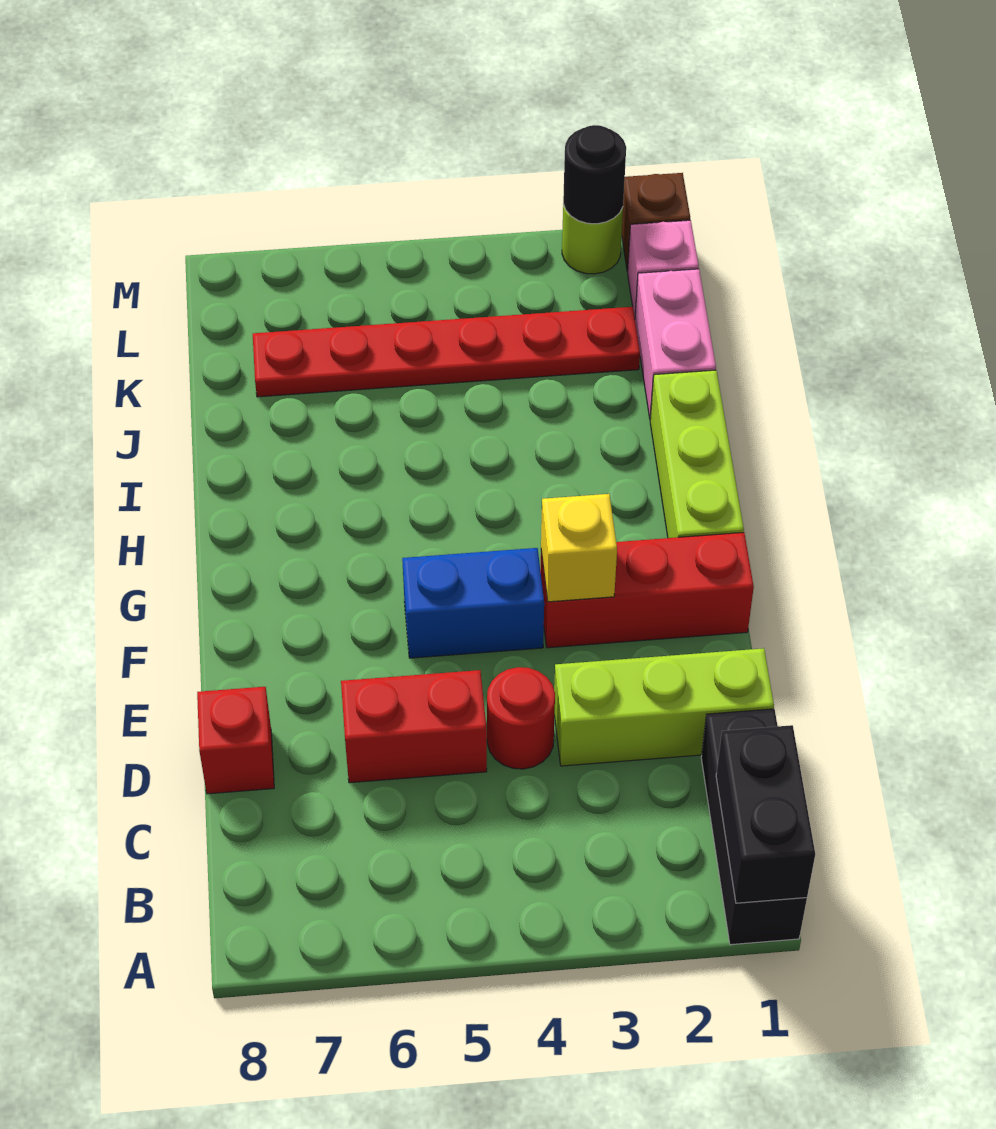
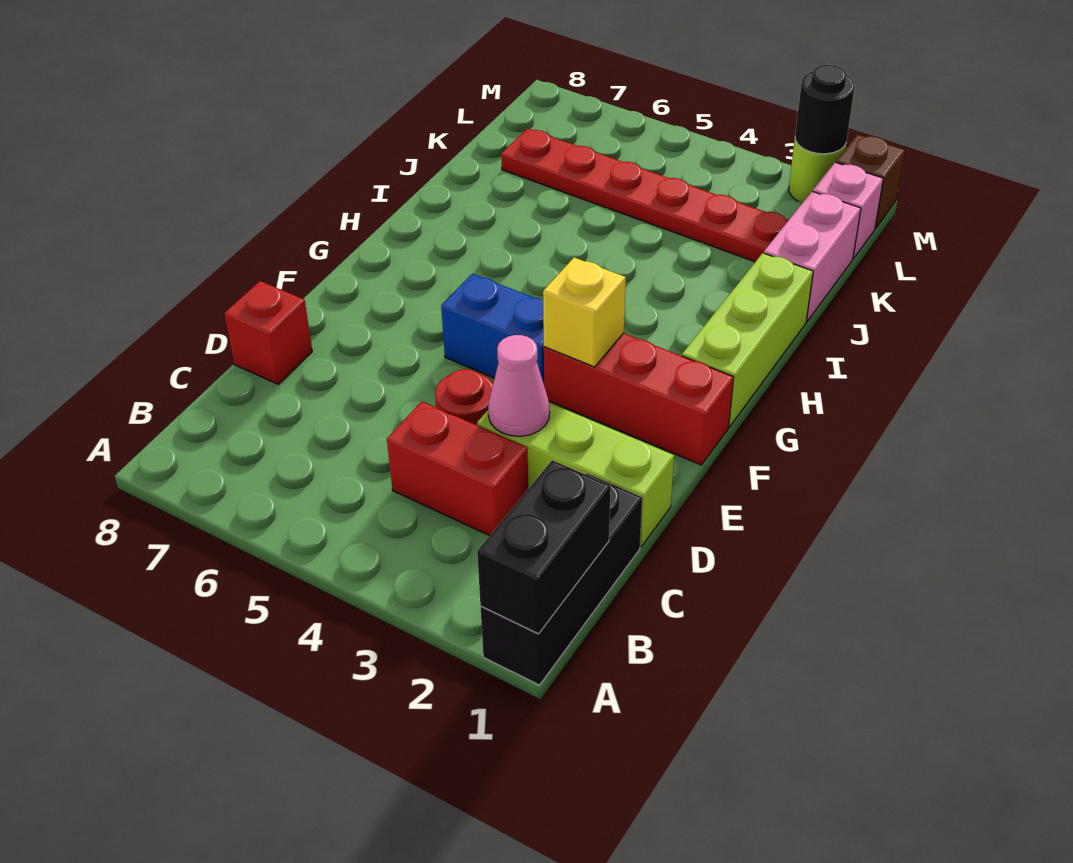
none -> pink cone D3 level 2
red brick D5:D6 level 1 -> red brick C3:C4 level 1

